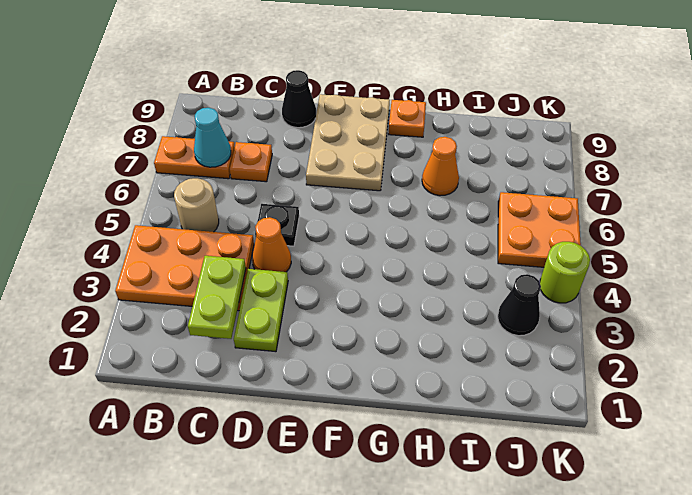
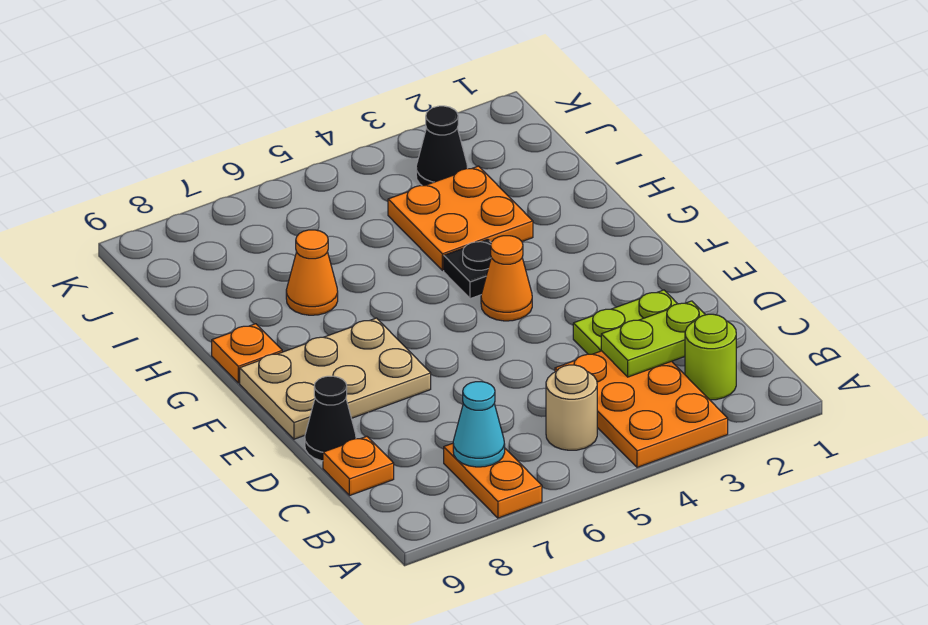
orange plate C7 level 1 -> orange plate C9 level 1
orange cone D4 level 1 -> orange cone F4 level 1
black plate D5 level 1 -> black plate G4 level 1
orange plate J5:K6 level 1 -> orange plate H3:I4 level 1
lime round brick K4 level 1 -> lime round brick B2 level 1

